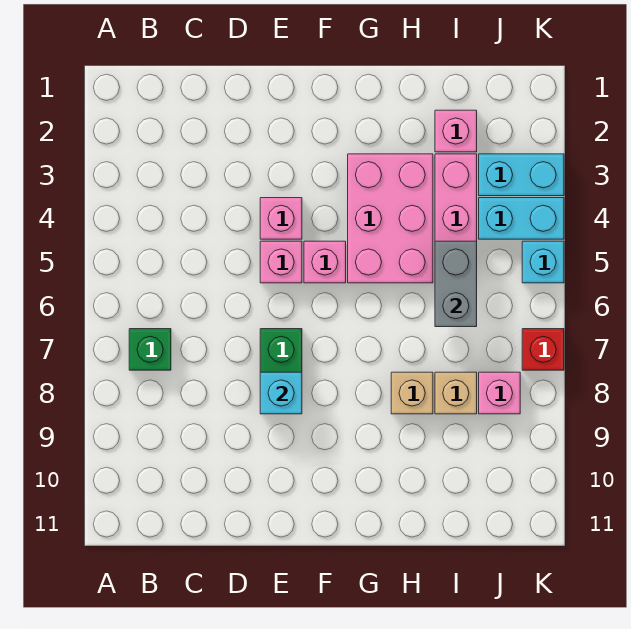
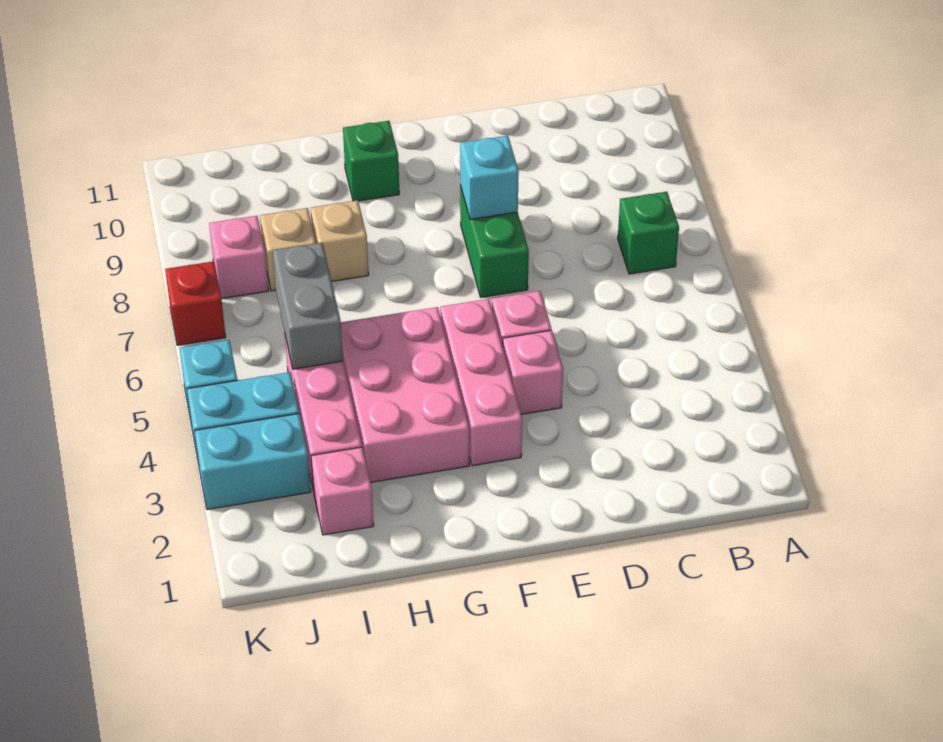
pink brick F5 level 1 -> pink brick F3:F5 level 1
none -> green brick G10 level 1

